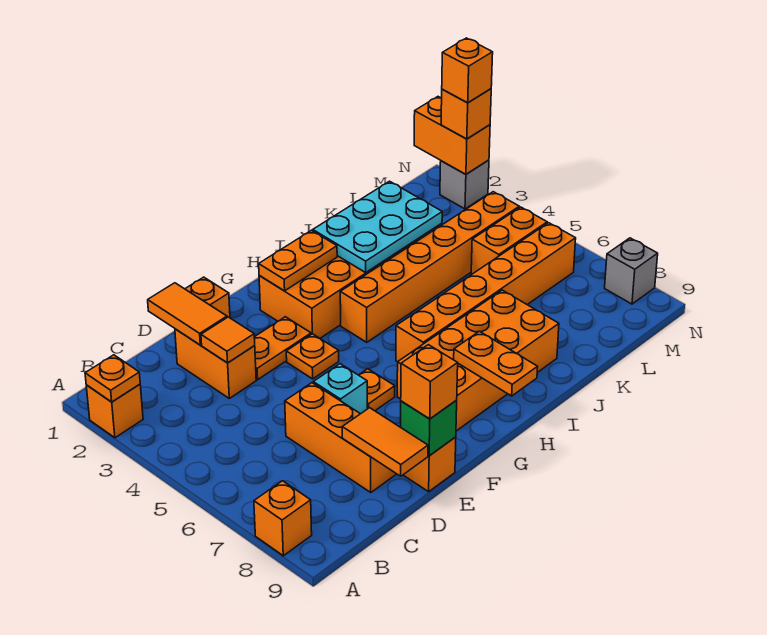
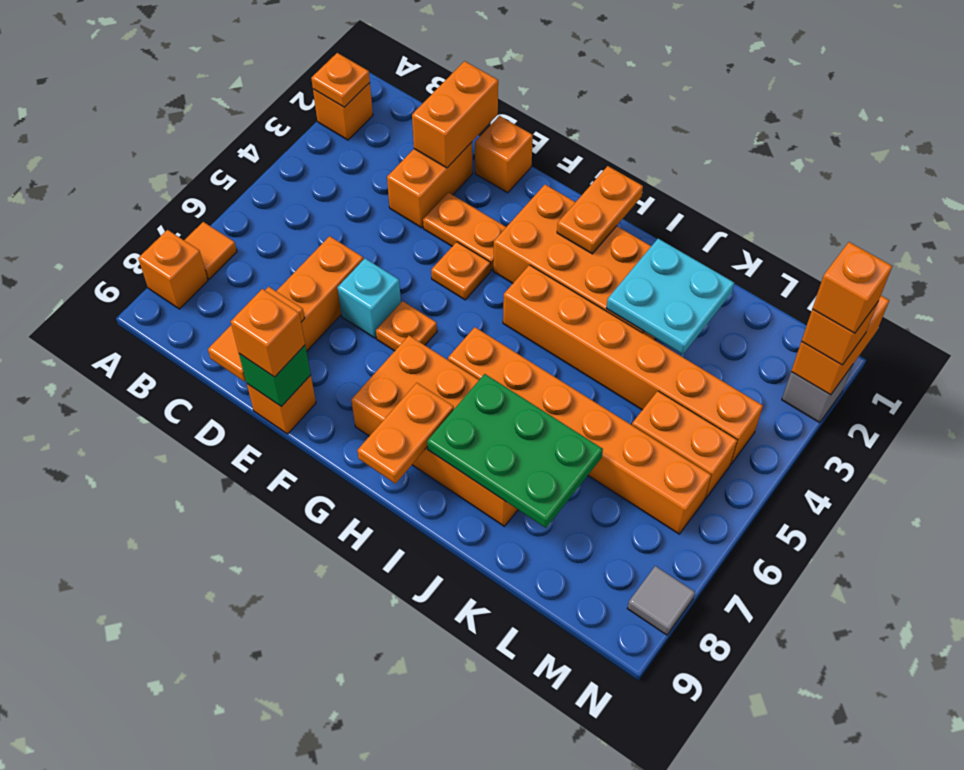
orange tile D1:D2 level 2 -> orange brick D1:D2 level 2
orange tile D3 level 2 -> orange tile A7 level 1
orange plate G2:H2 level 2 -> orange plate H1:H2 level 2
cyan plate I2:K3 level 2 -> cyan plate J2:K3 level 2
none -> green plate I7:K8 level 2
grey brick N8 level 1 -> grey tile N8 level 1

